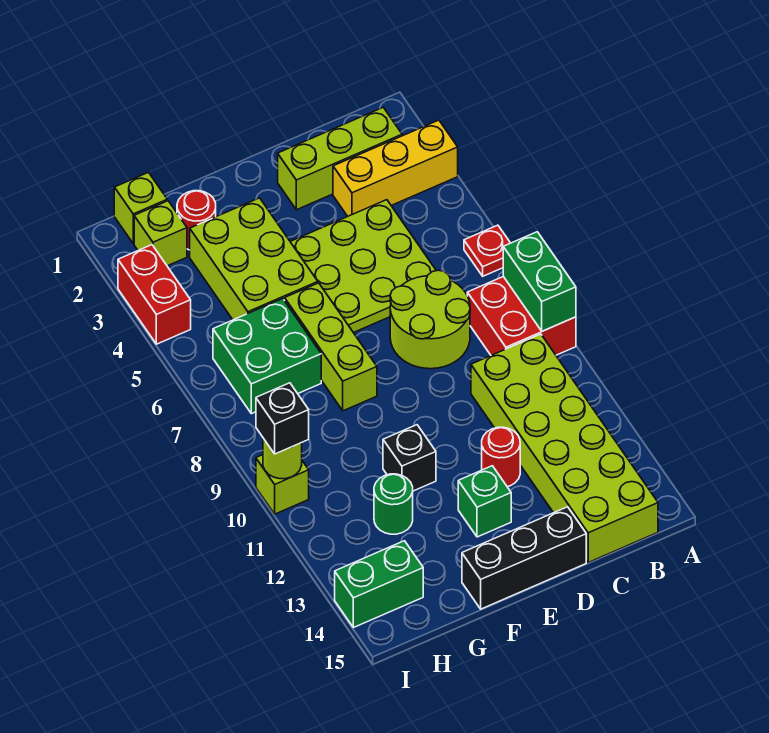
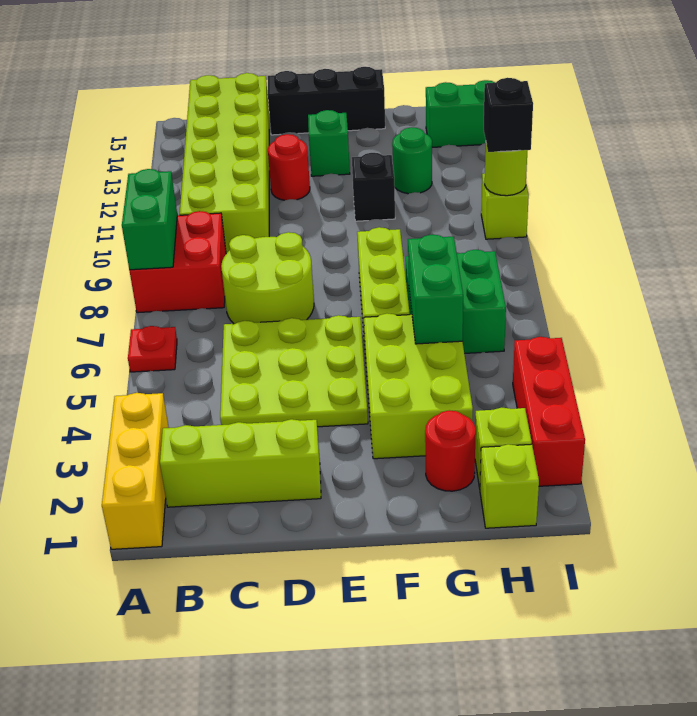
yellow brick A3:C3 level 1 -> yellow brick A1:A3 level 1
none -> green brick G5:G6 level 2
red brick I3:I4 level 1 -> red brick I2:I4 level 1

